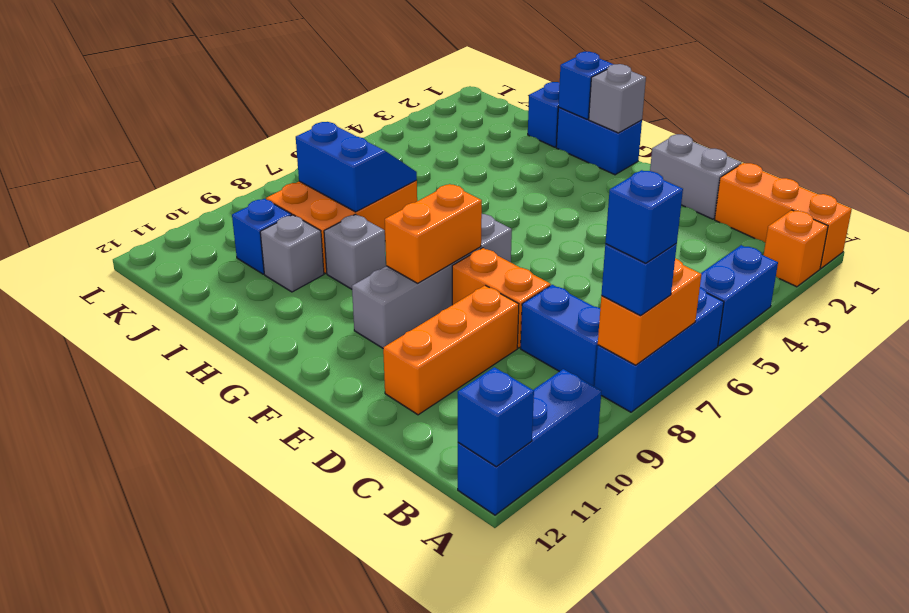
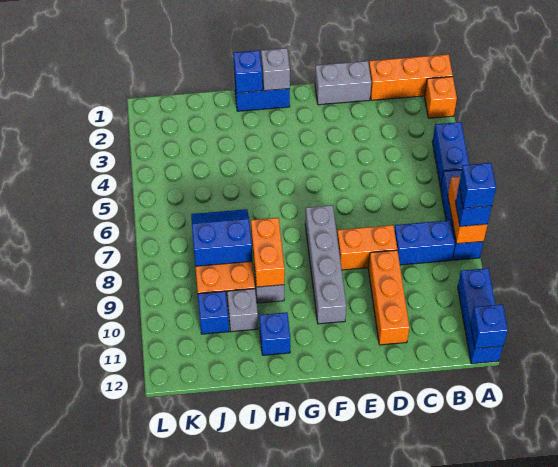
orange brick F8:F9 level 2 -> orange brick H8:H9 level 2
blue brick I1 level 1 -> blue brick H11 level 1

